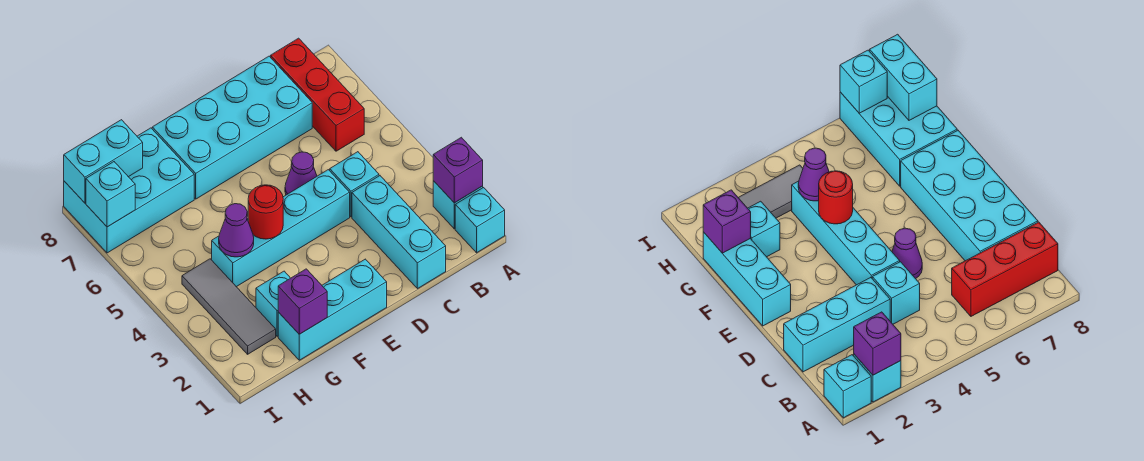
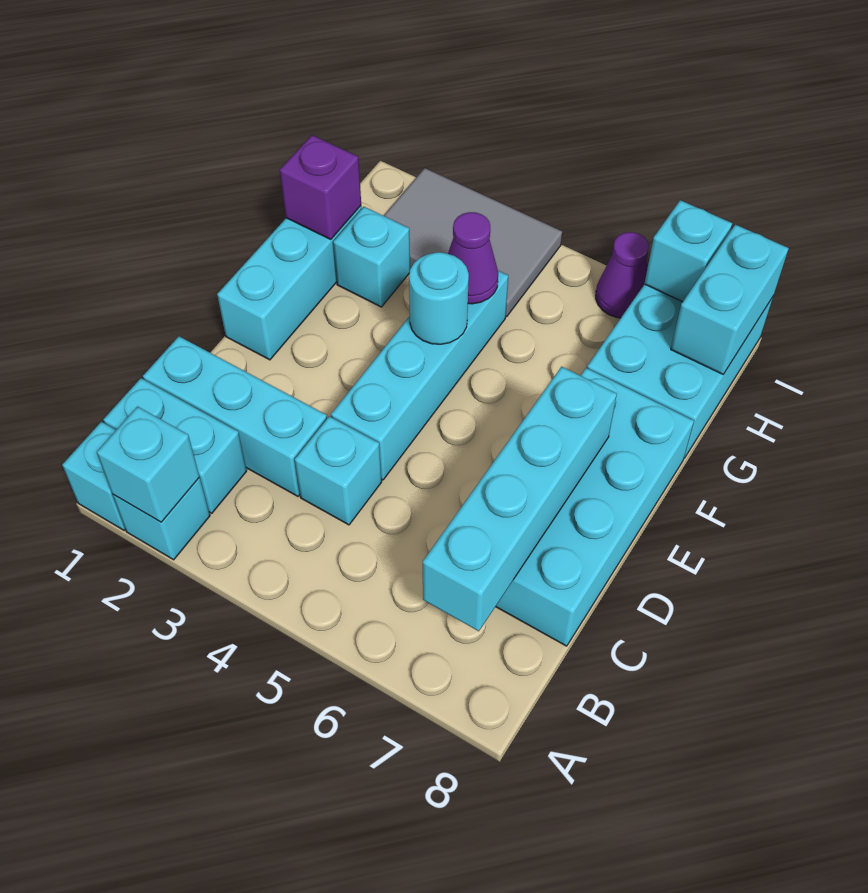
purple brick A2 level 2 -> cyan brick A2 level 2
none -> cyan brick B1:B2 level 1
red brick B6:B8 level 1 -> none
none -> cyan brick B7:E7 level 2
purple cone D5 level 1 -> purple cone I6 level 1
red round brick F4 level 2 -> cyan round brick F4 level 2
grey tile H2:H4 level 1 -> grey tile H2:I4 level 1

